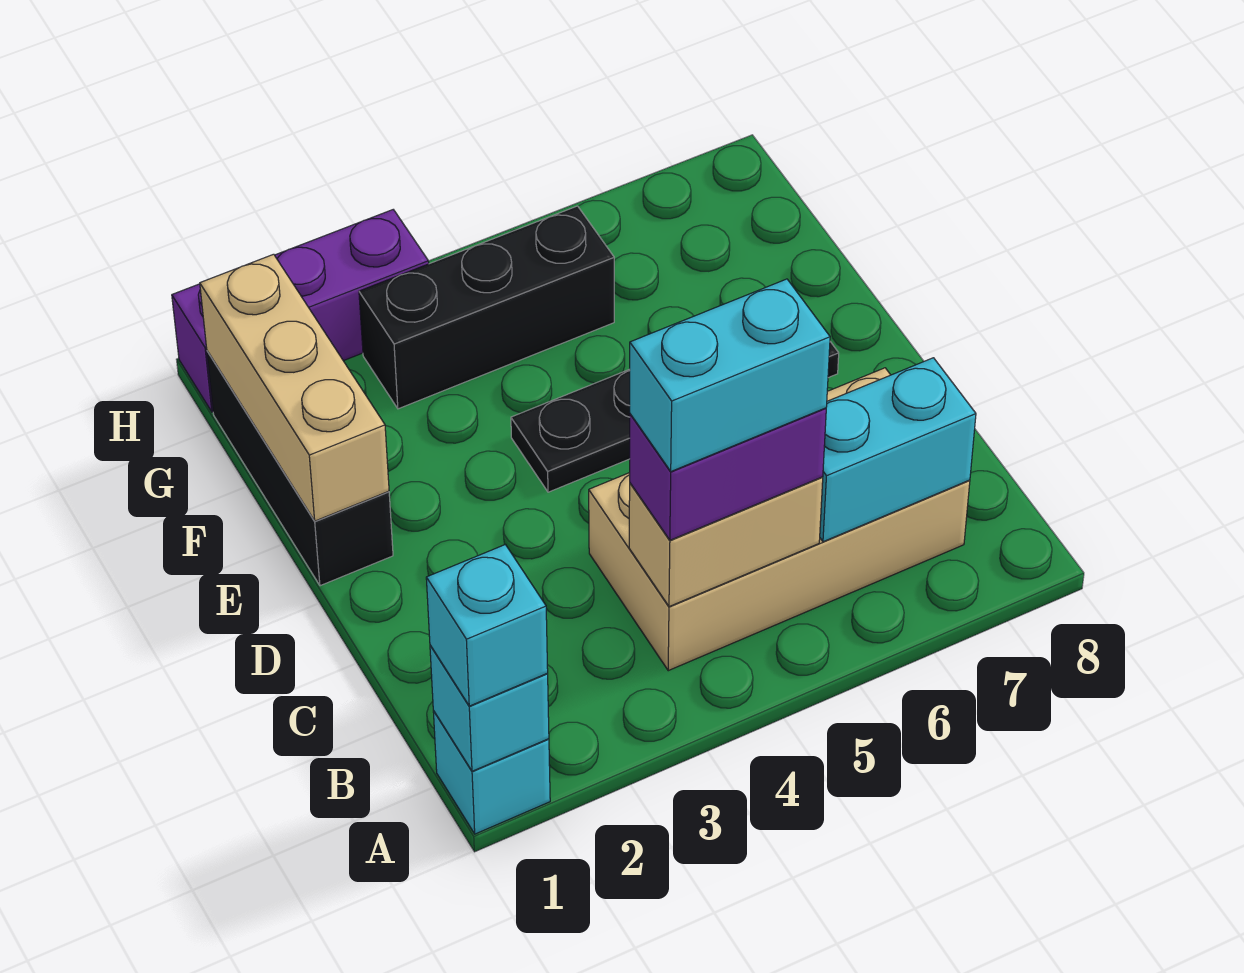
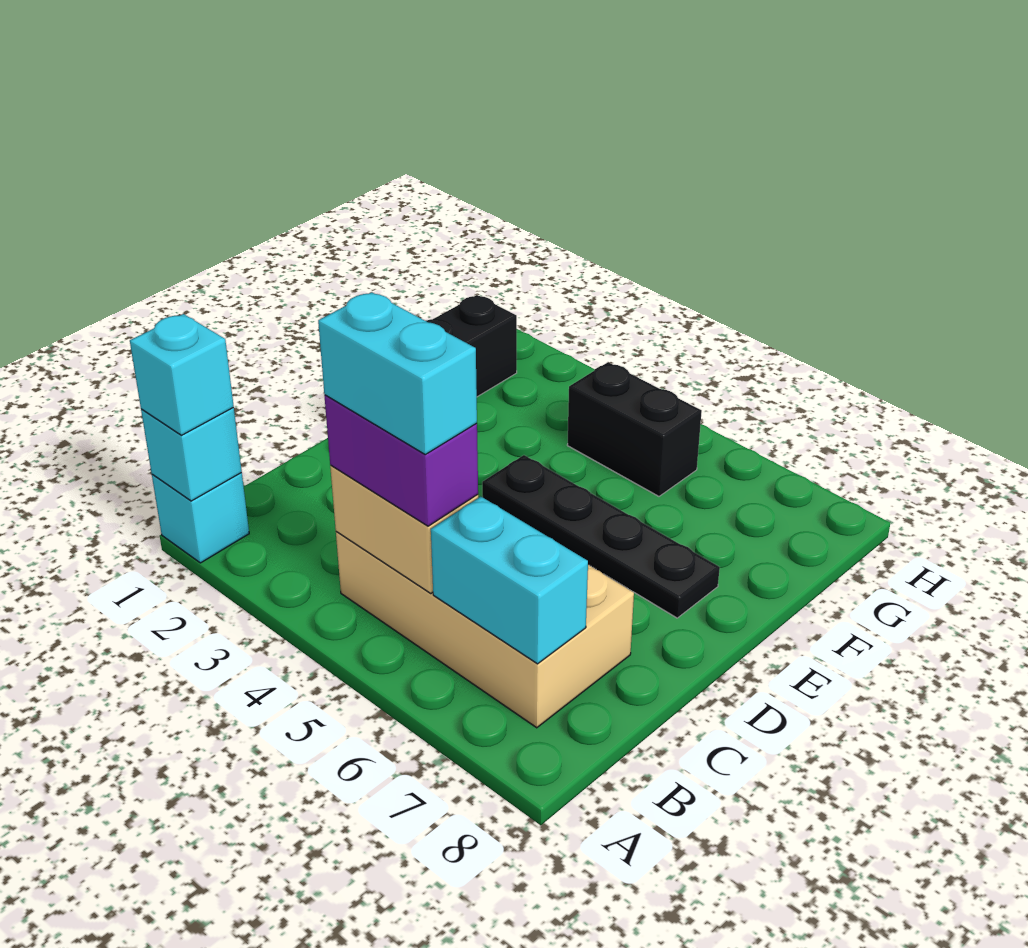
tan brick E1:G1 level 2 -> none
black brick G3:G5 level 1 -> black brick G4:G5 level 1
purple brick H1:H3 level 1 -> none

